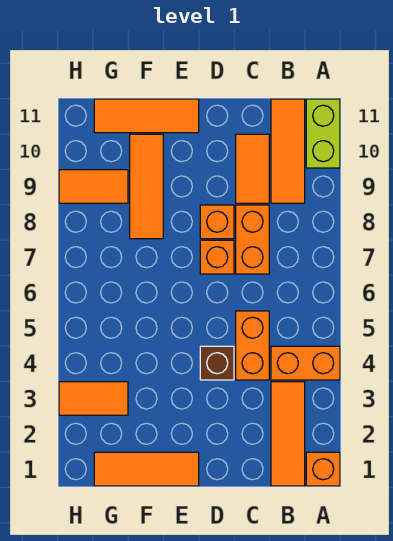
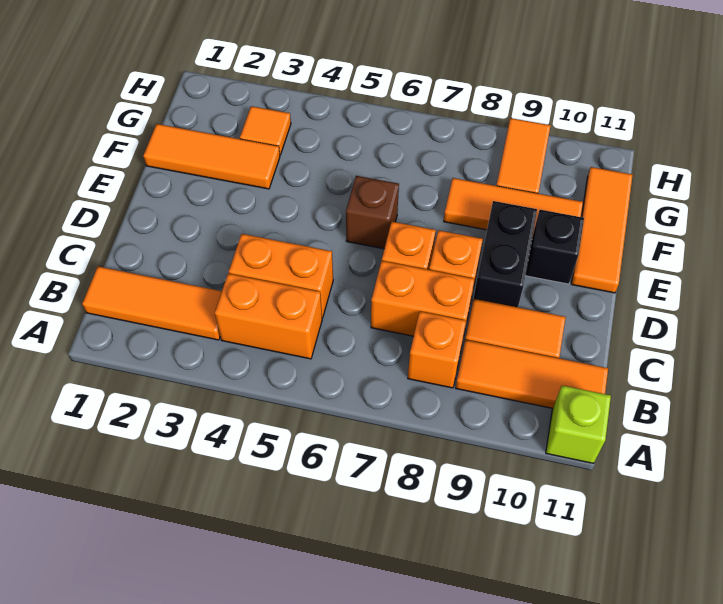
orange brick A1 level 1 -> orange brick B8 level 1
orange brick A4:B4 level 1 -> orange brick B4:B5 level 1
lime brick A10:A11 level 1 -> lime brick A11 level 1
brown brick D4 level 1 -> brown brick E6 level 1
none -> black brick D9:E9 level 1
orange tile E1:G1 level 1 -> orange tile F1:F3 level 1
none -> black brick E10 level 1
orange tile G3:H3 level 1 -> orange tile G3 level 1

